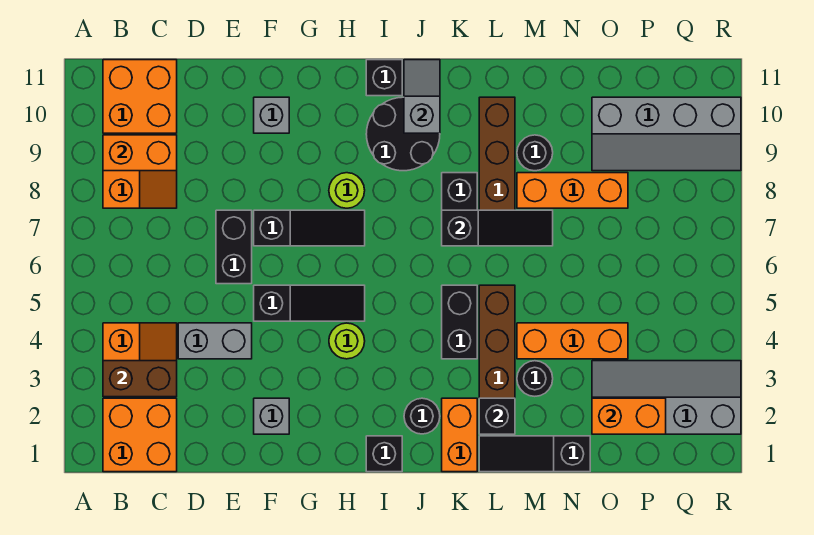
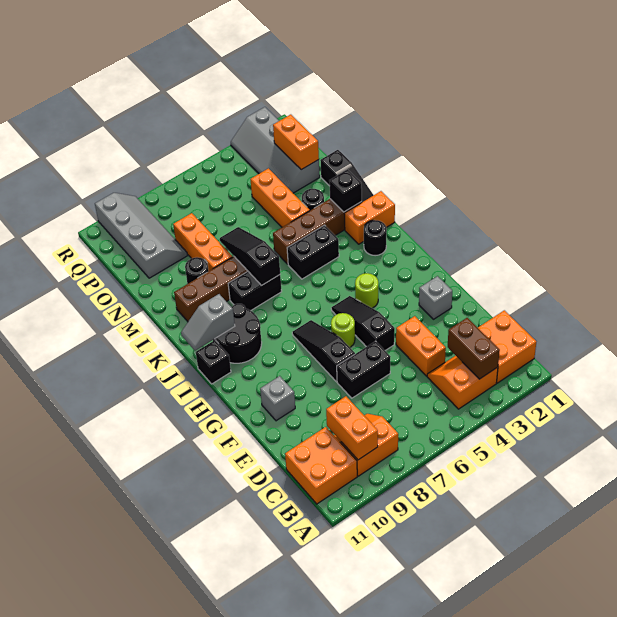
grey brick D4:E4 level 1 -> orange brick D4:E4 level 1
lime round brick H8 level 1 -> lime round brick G6 level 1
black brick I1 level 1 -> none

